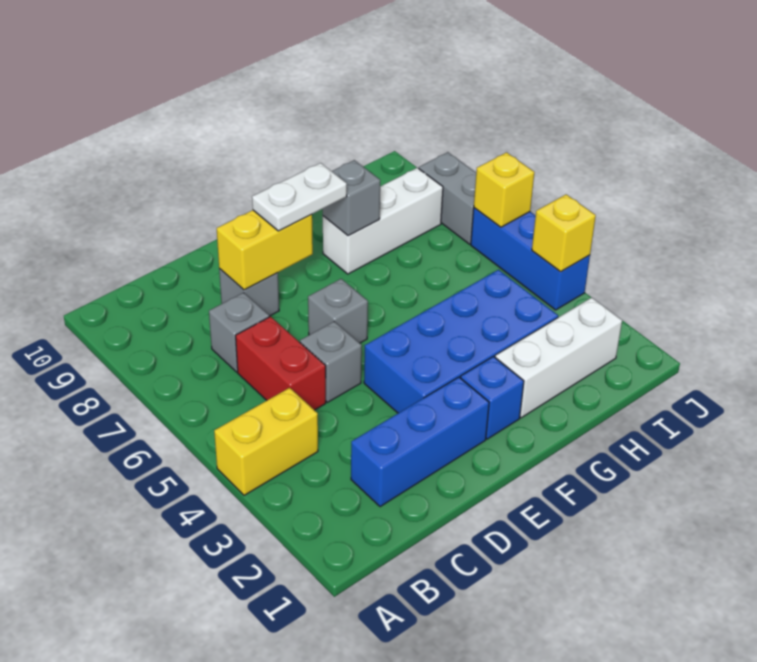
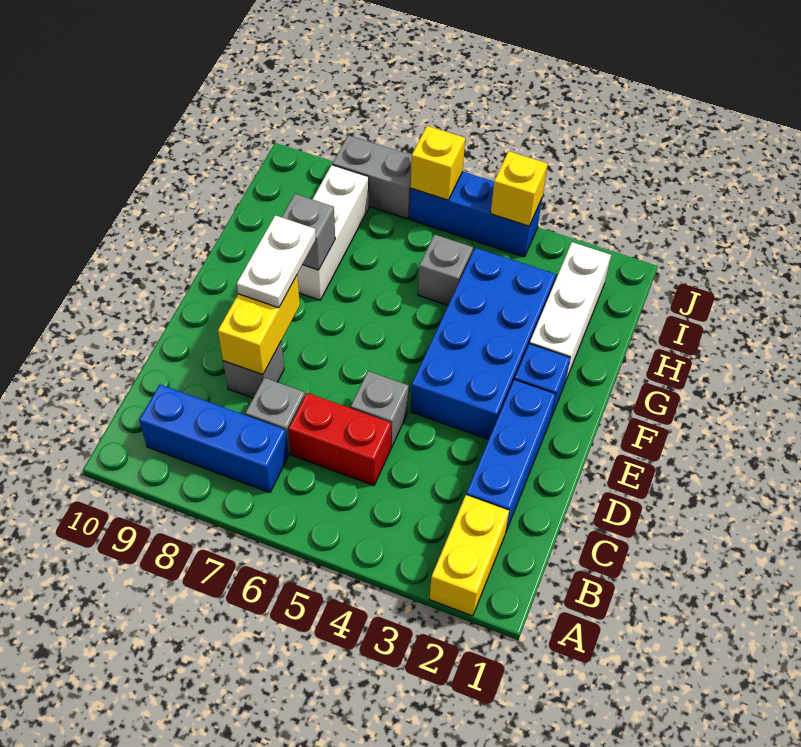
yellow brick A4:B4 level 1 -> yellow brick A2:B2 level 1
none -> blue brick B7:B9 level 1
grey brick E6 level 1 -> grey brick H5 level 1

